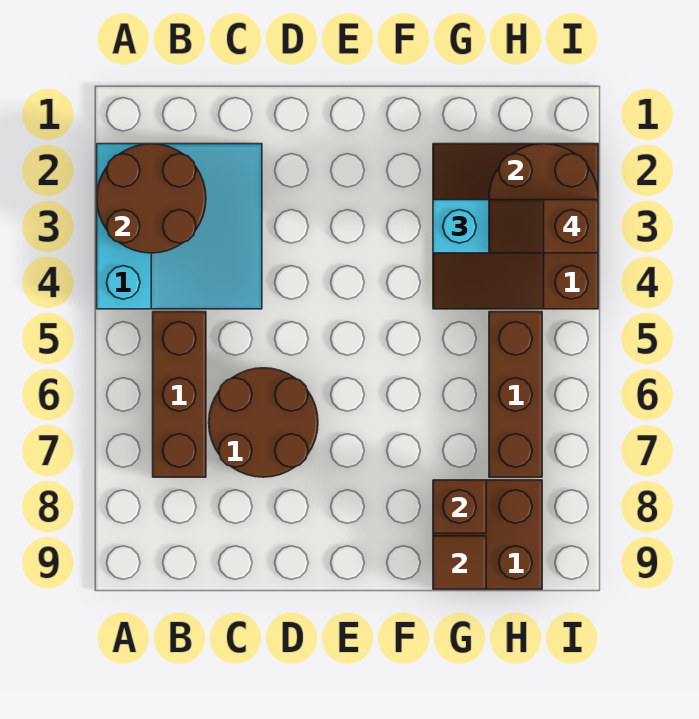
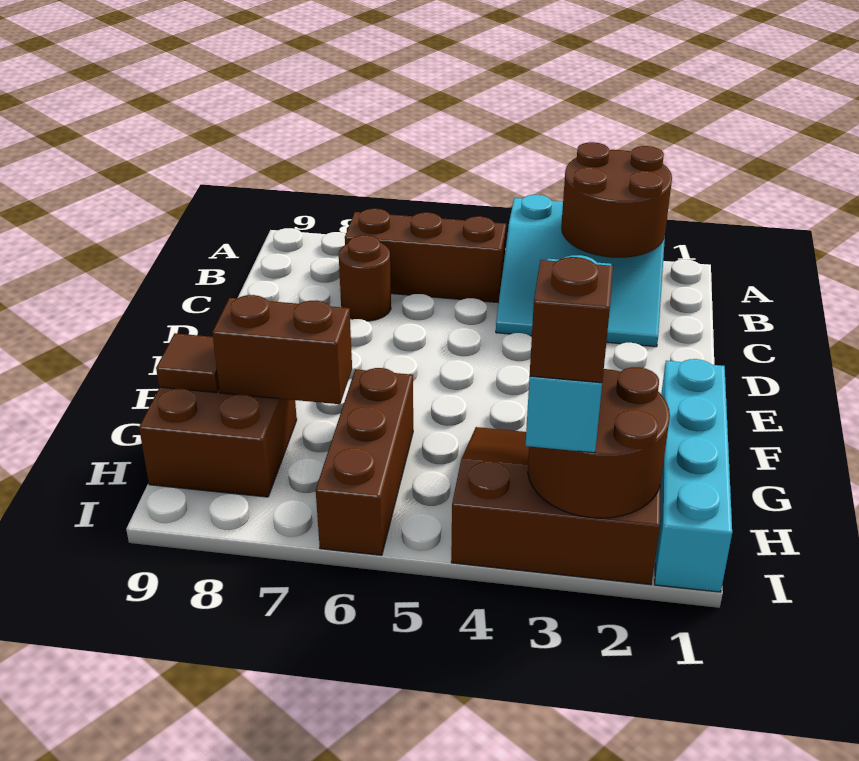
brown round brick C6:D7 level 1 -> brown round brick C7 level 1
none -> cyan brick F1:I1 level 1
brown brick G8 level 2 -> brown brick G7:G8 level 2
brown brick H5:H7 level 1 -> brown brick G6:I6 level 1

